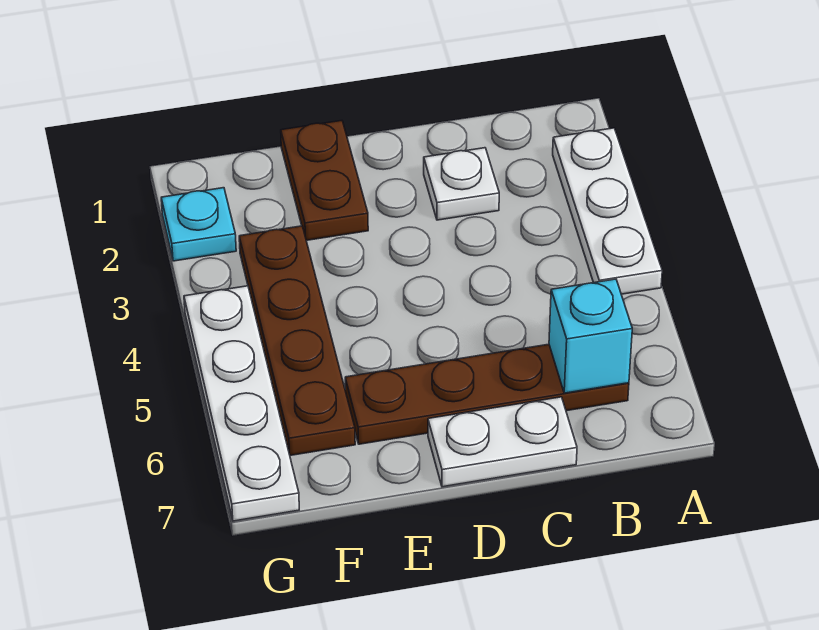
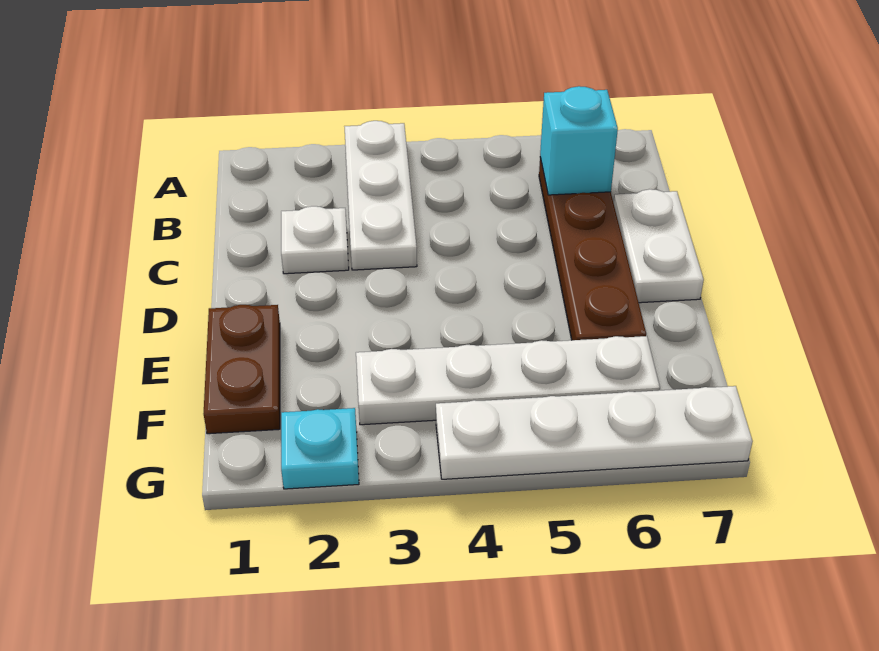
white plate A2:A4 level 1 -> white plate A3:C3 level 1
brown plate E1:E2 level 1 -> brown plate E1:F1 level 1
brown plate F3:F6 level 1 -> white plate F3:F6 level 1

